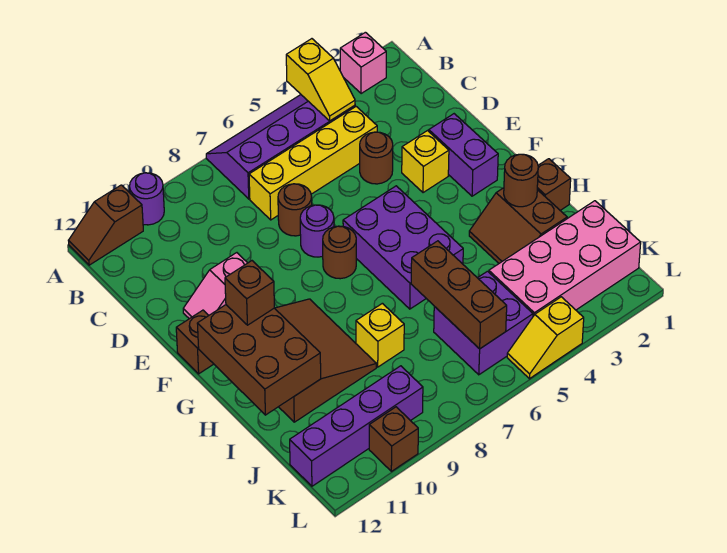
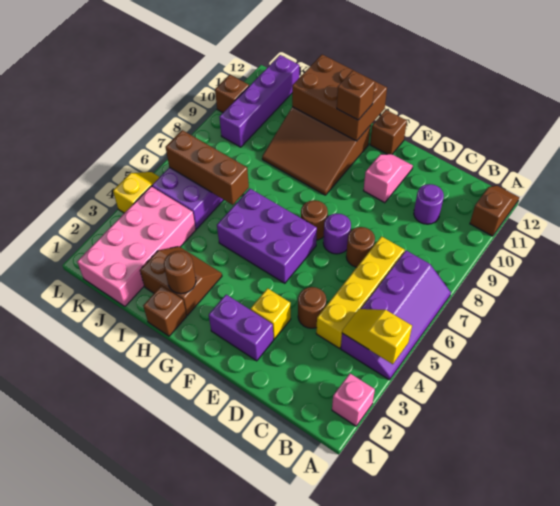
purple round brick A10 level 1 -> purple round brick C10 level 1
yellow brick I8 level 1 -> none

